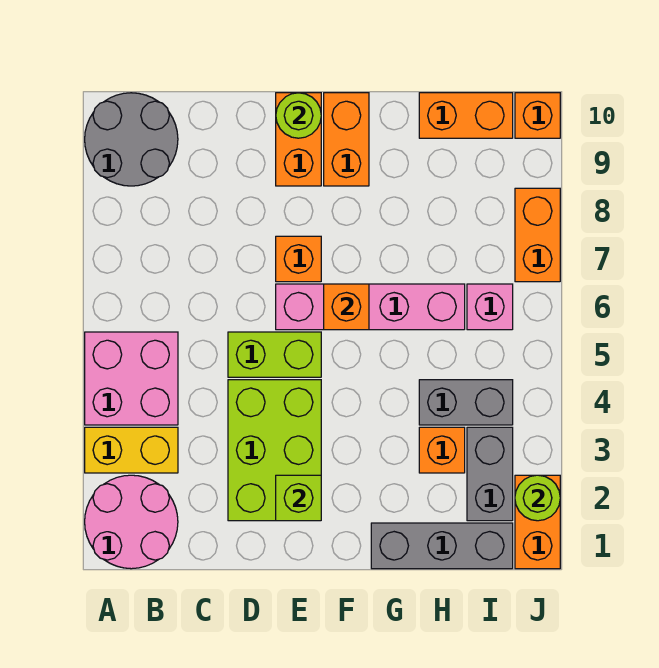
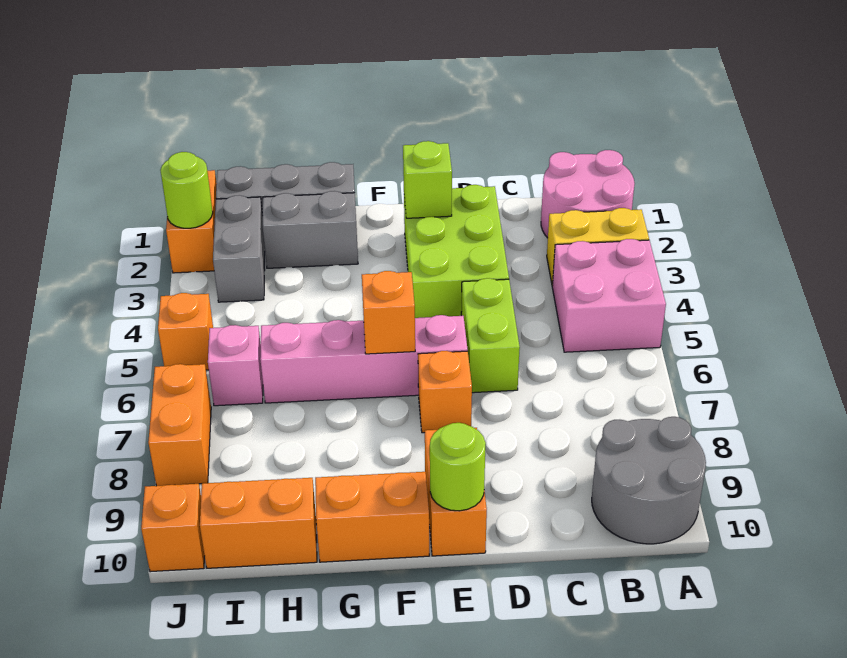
lime brick D5:E5 level 1 -> lime brick D5:D6 level 1
orange brick F9:F10 level 1 -> orange brick F10:G10 level 1
orange brick H3 level 1 -> orange brick J5 level 1
grey brick H4:I4 level 1 -> grey brick G2:H2 level 1

